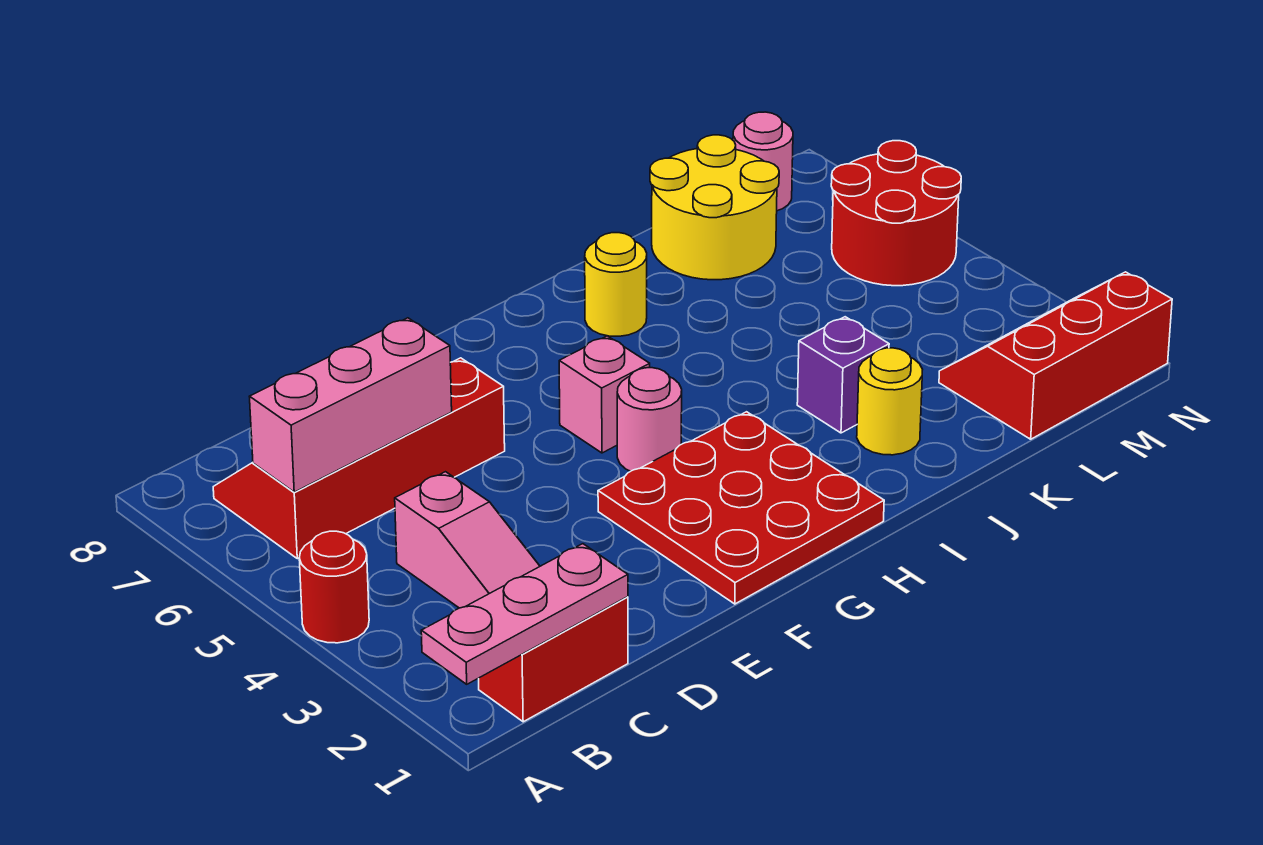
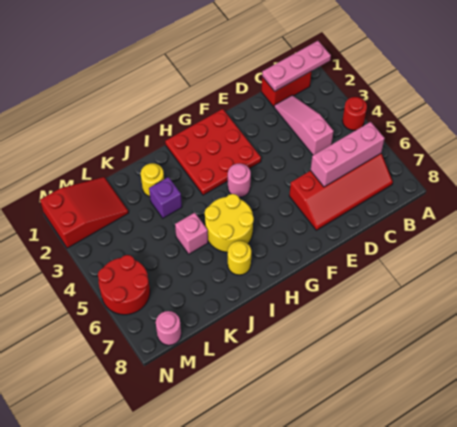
pink brick G5 level 1 -> pink brick J5 level 1
yellow round brick K7:L8 level 1 -> yellow round brick H5:I6 level 1
red slope L1:N2 level 1 top 1 -> red slope L1:N2 level 1 top N

